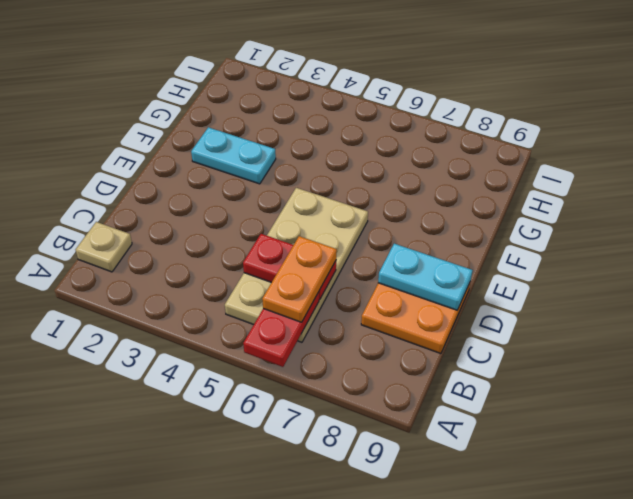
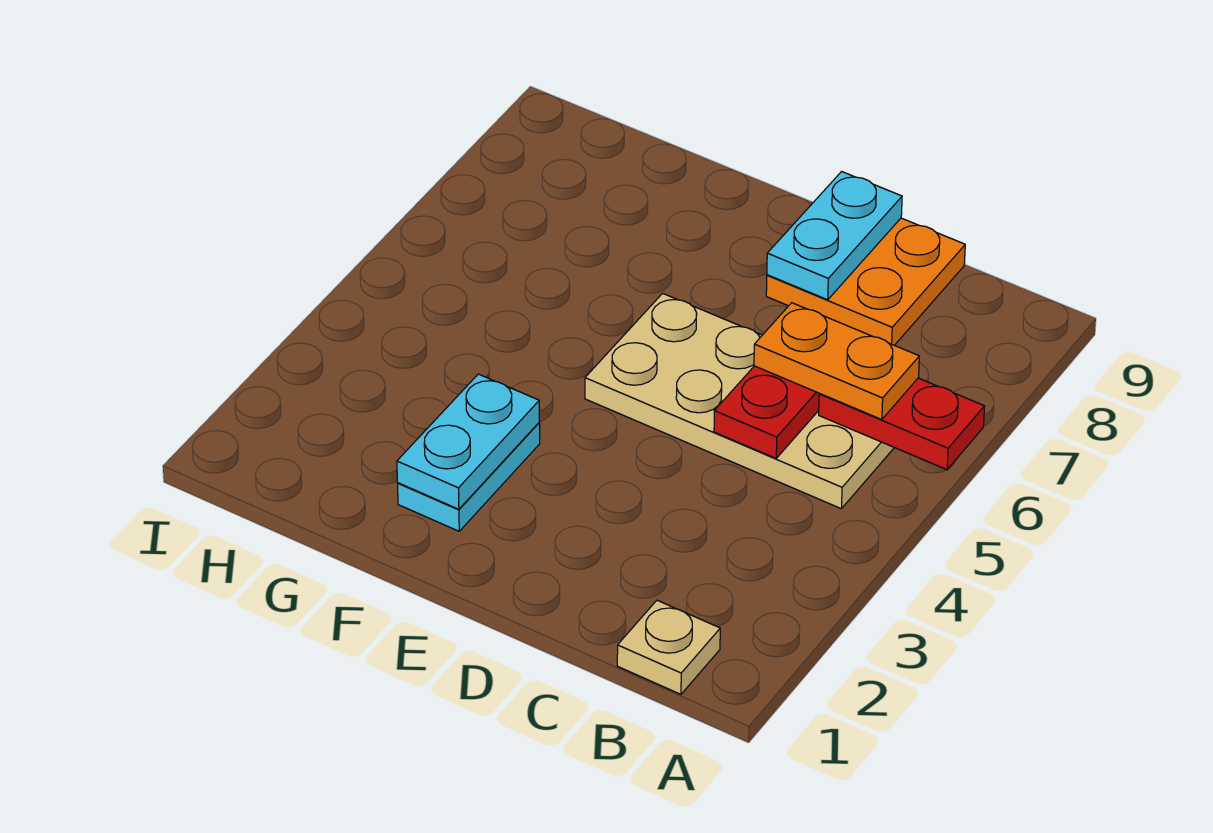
none -> cyan plate F2:F3 level 2

